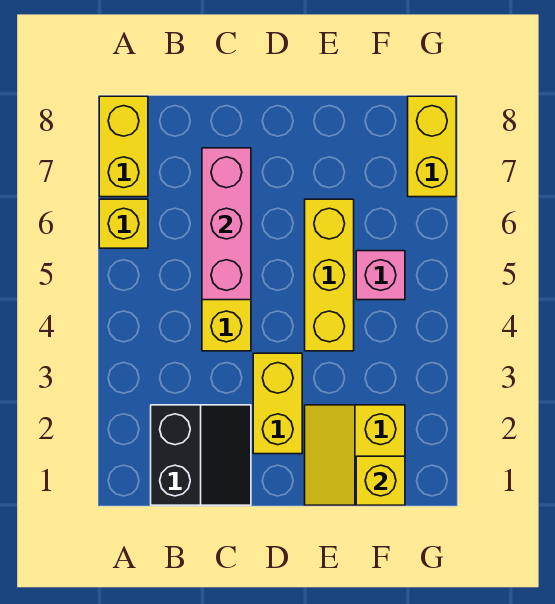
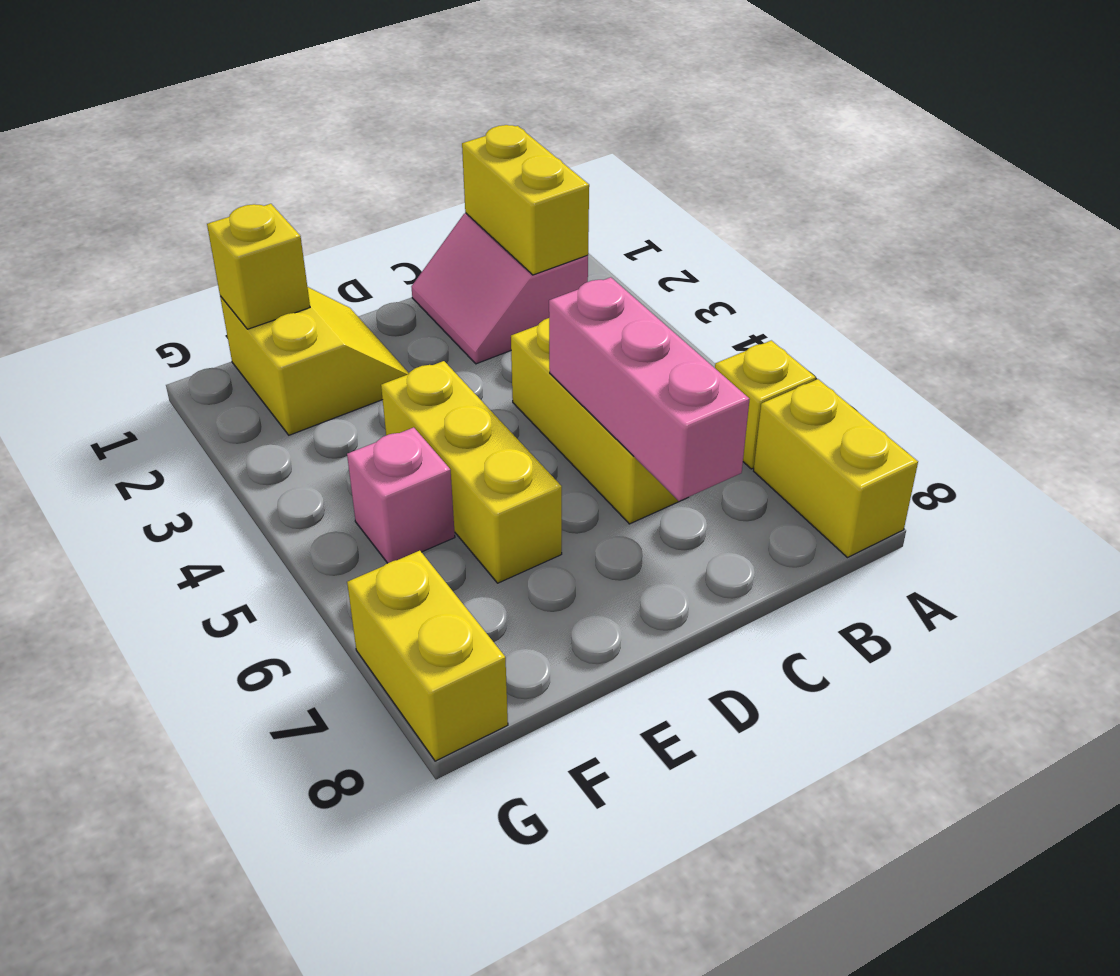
black slope B1:C2 level 1 top B -> pink slope B1:C2 level 1 top B
yellow brick D2:D3 level 1 -> yellow brick B1:B2 level 2

